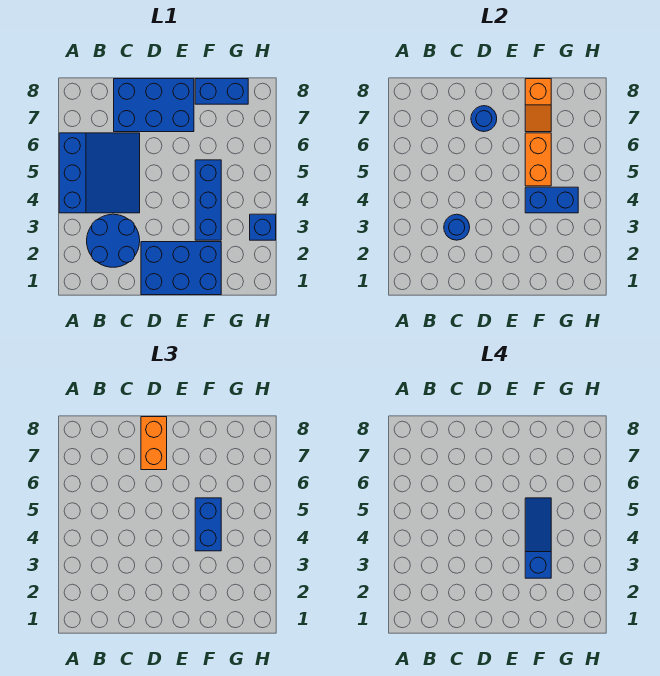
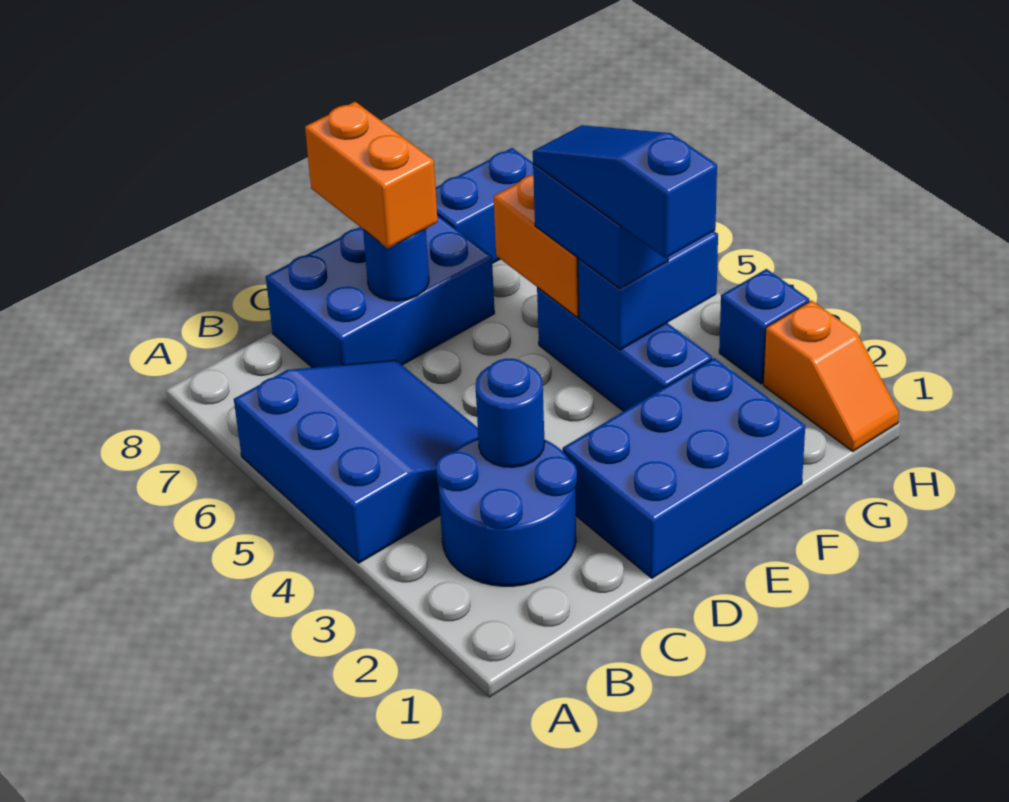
orange slope F7:F8 level 2 top 8 -> orange slope H1:H2 level 1 top 2

